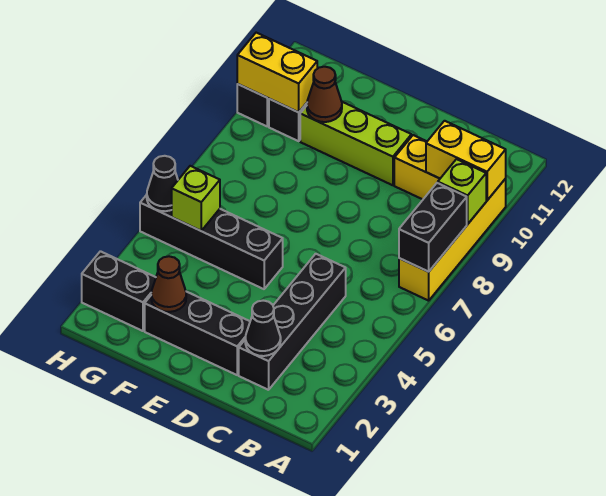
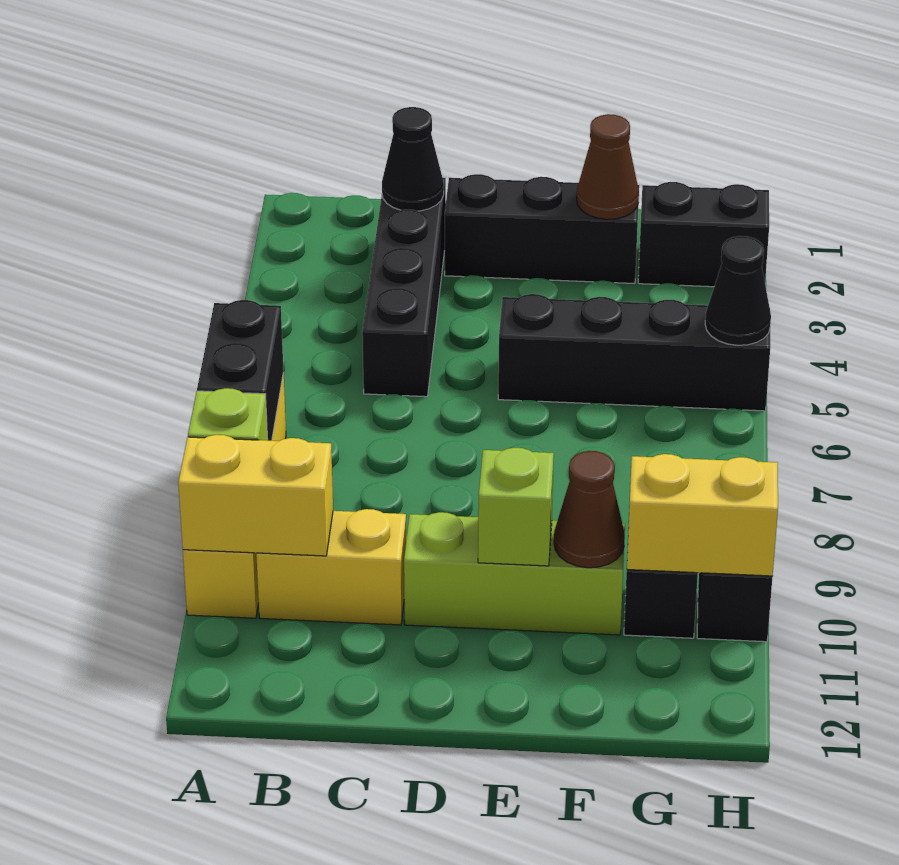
lime brick G5 level 2 -> lime brick E10 level 2

